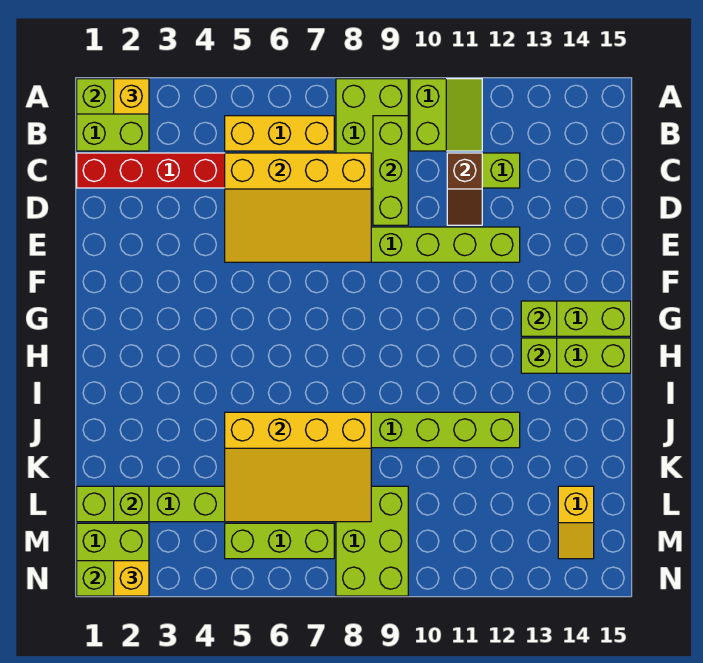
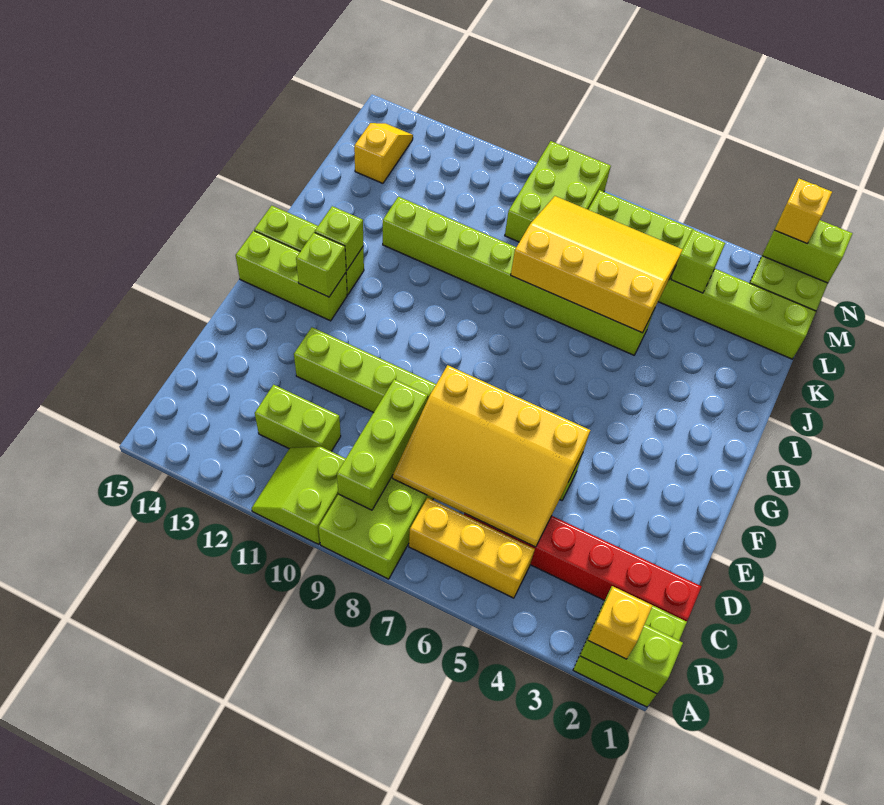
yellow slope C5:E8 level 2 top C -> yellow slope C5:E8 level 2 top E
brown slope C11:D11 level 2 top C -> none
lime brick L2 level 2 -> lime brick L4 level 2

